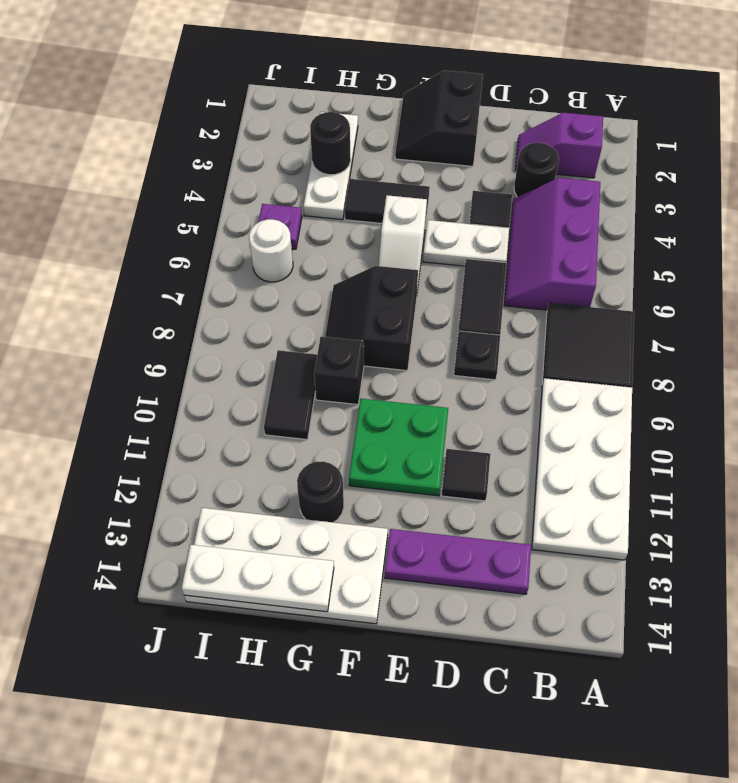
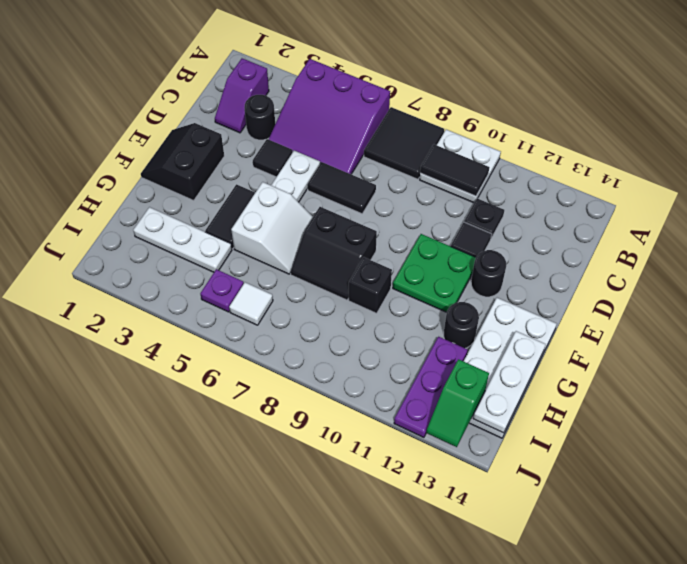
white plate A9:B12 level 1 -> white plate A9:B10 level 1
purple slope B4:C6 level 1 top B -> purple slope A4:C6 level 1 top A
purple plate C13:E13 level 1 -> purple plate H12:J12 level 1
black plate D8 level 1 -> black plate C11 level 1
black slope E1:F2 level 1 top E -> black slope E1:F2 level 1 top 2
white slope F5:F6 level 1 top 5 -> white slope F5:G6 level 1 top 5
black round brick H3 level 2 -> black round brick E12 level 1
black tile H9:H10 level 1 -> black tile B9:B10 level 2
white round brick I6 level 1 -> white tile I6 level 1
none -> green slope I13:J13 level 2 top I

